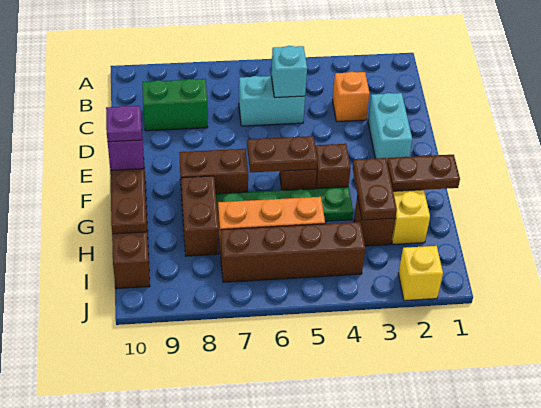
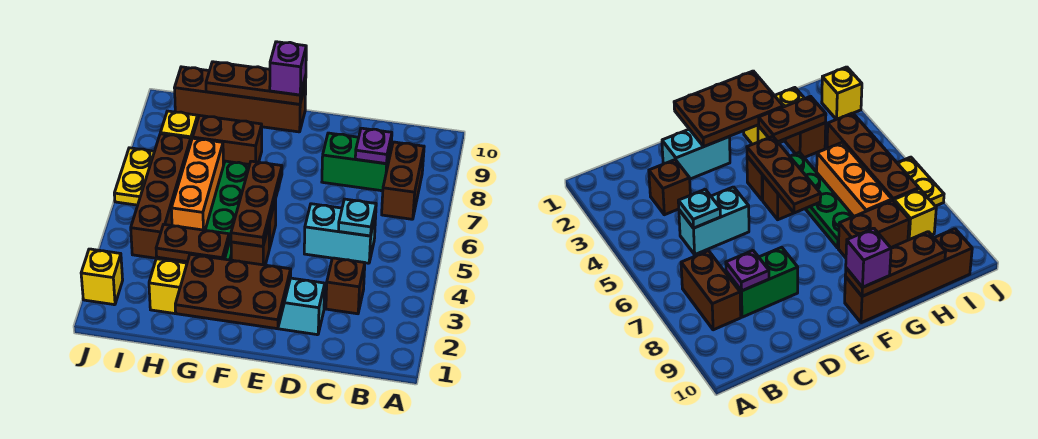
orange brick C3 level 1 -> brown brick C3 level 1
cyan brick C5:C6 level 1 -> cyan brick C5:D5 level 1
cyan brick C5 level 2 -> cyan plate C5 level 2
green brick C8:C9 level 1 -> green brick C8:D8 level 1
brown plate F5:F6 level 2 -> brown plate F4:F6 level 2
brown brick F7:F8 level 1 -> brown brick B7:B8 level 1
purple plate F10 level 4 -> purple plate C8 level 2
brown plate G1:G2 level 2 -> brown plate E1:G2 level 2
none -> yellow brick I8 level 1
none -> yellow plate J6:J7 level 1

